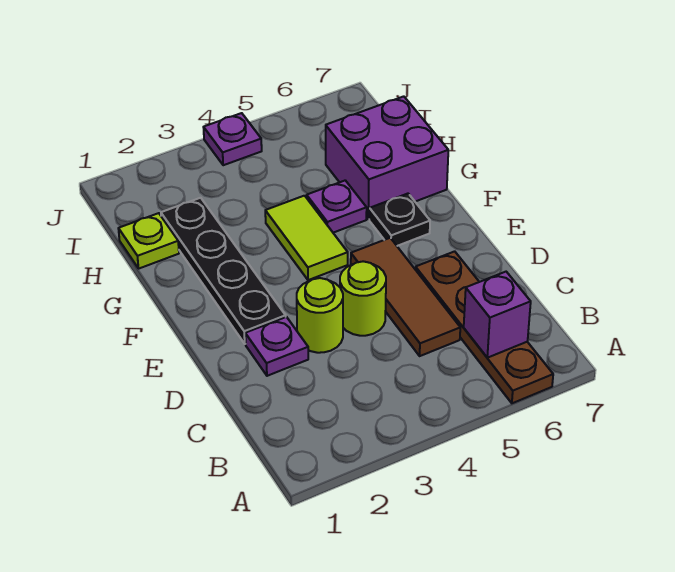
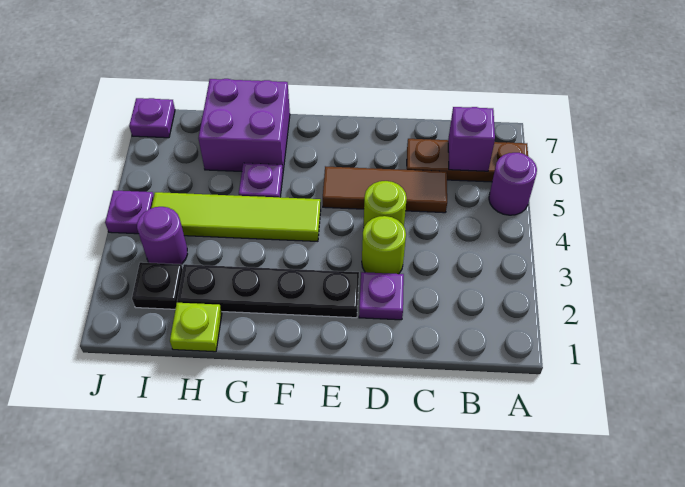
none -> purple round brick A5 level 1
brown plate A6:D6 level 1 -> brown plate A6:C6 level 1
lime tile F4:G4 level 1 -> lime tile F4:I4 level 1
black plate F6 level 1 -> black plate I2 level 1
none -> purple round brick I3 level 1
none -> purple plate J7 level 1

